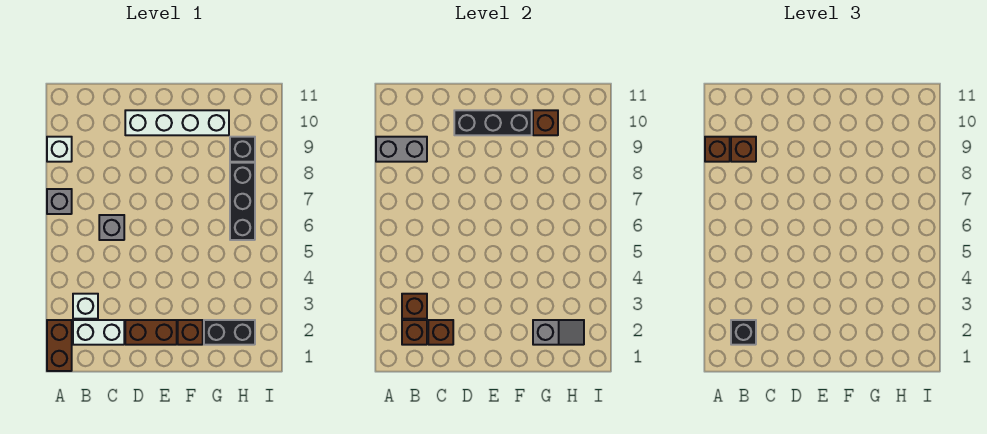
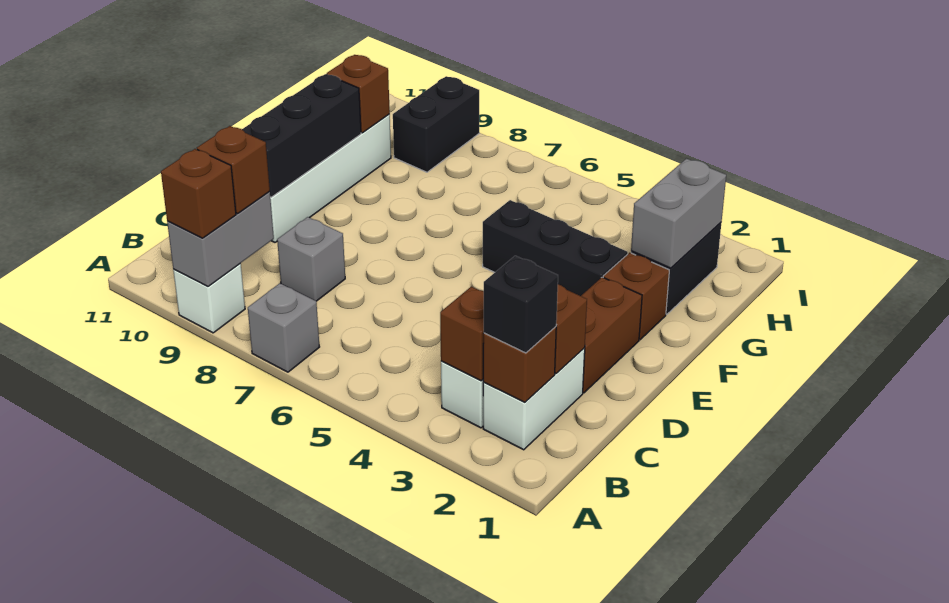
brown brick A1:A2 level 1 -> none
grey brick C6 level 1 -> grey brick C8 level 1
grey slope G2:H2 level 2 top G -> grey brick G2:H2 level 2
black brick H6:H8 level 1 -> black brick F3:F5 level 1
black brick H9 level 1 -> black brick H9:I9 level 1

